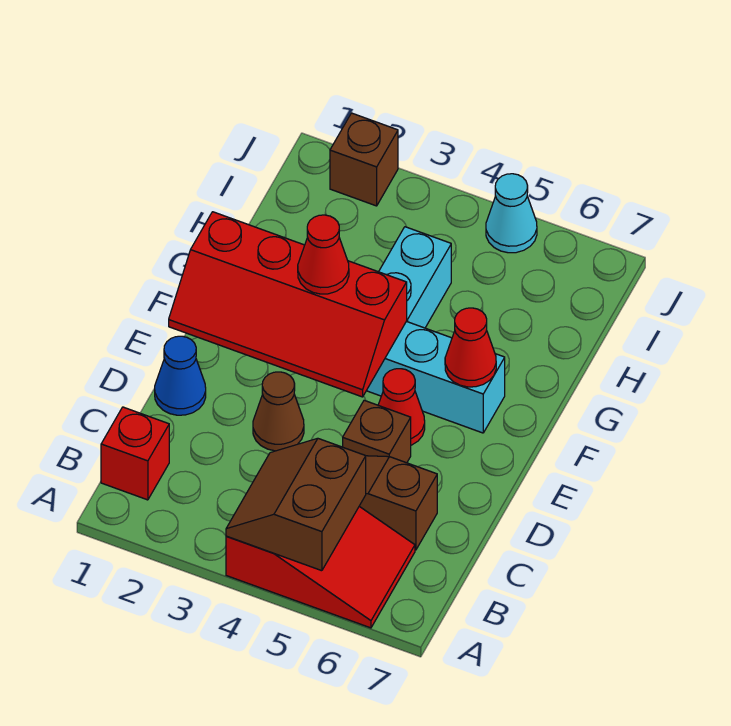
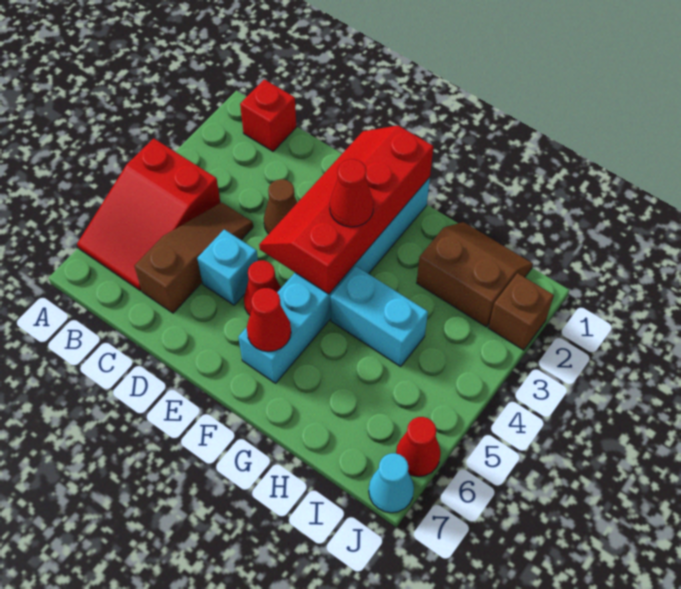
brown slope A4:B5 level 2 top 5 -> brown slope H1:I2 level 1 top 2
blue cone D1 level 1 -> none
brown brick D5 level 1 -> cyan brick D5 level 1
cyan cone J5 level 1 -> cyan cone J7 level 1
none -> red cone J6 level 1

